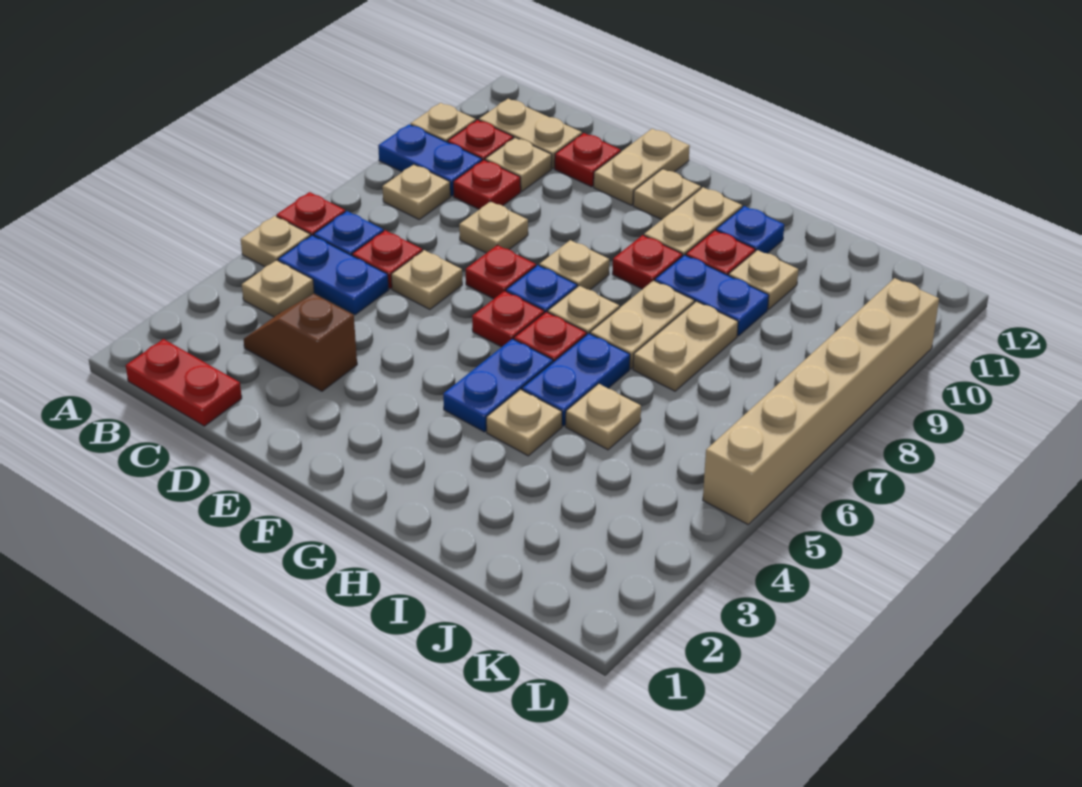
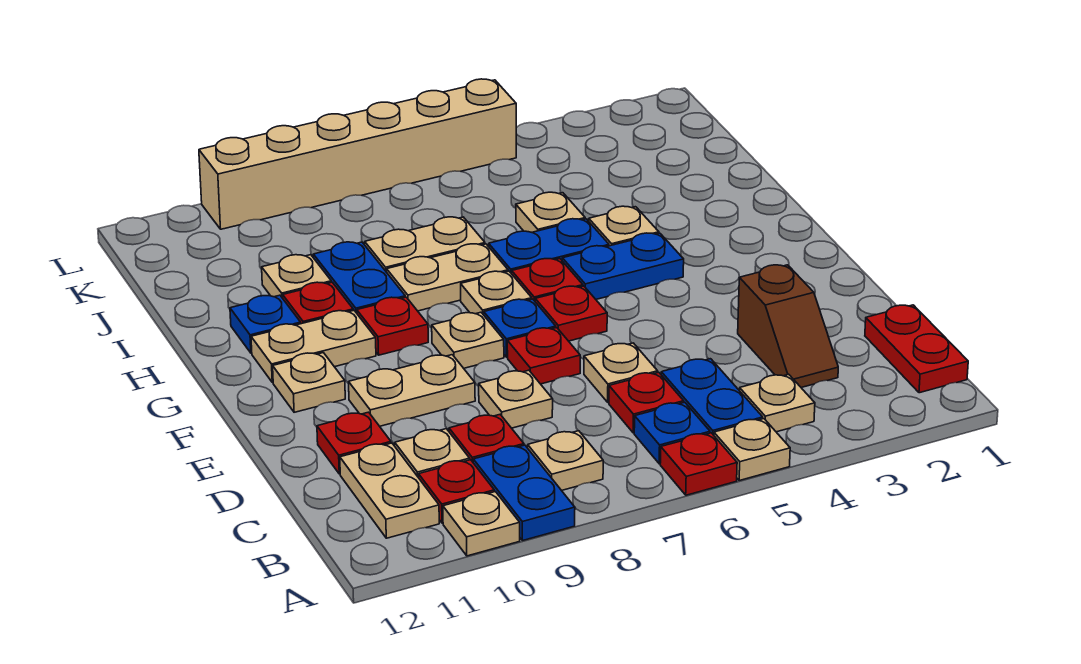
tan plate E11:E12 level 1 -> tan plate E9:E10 level 1

